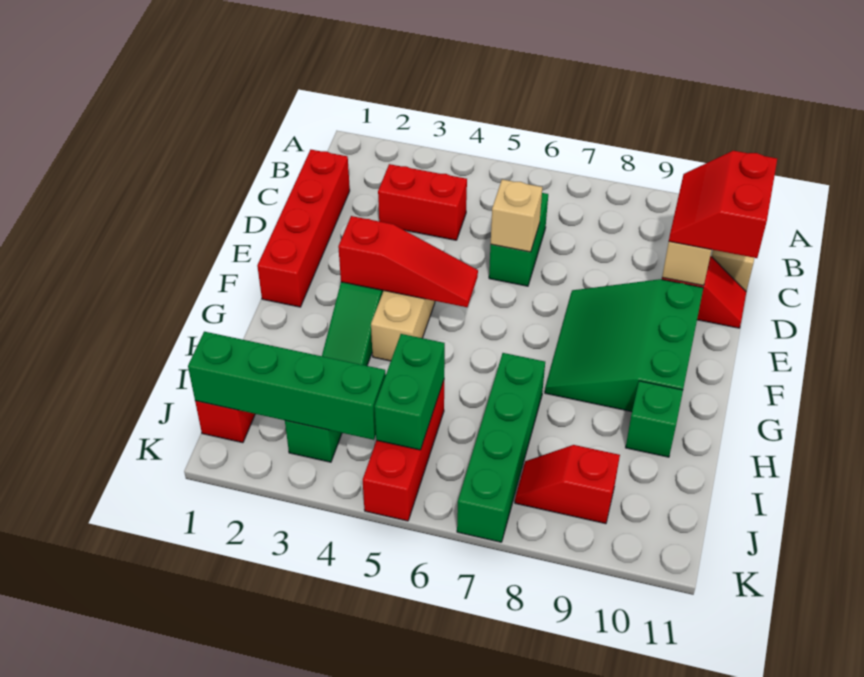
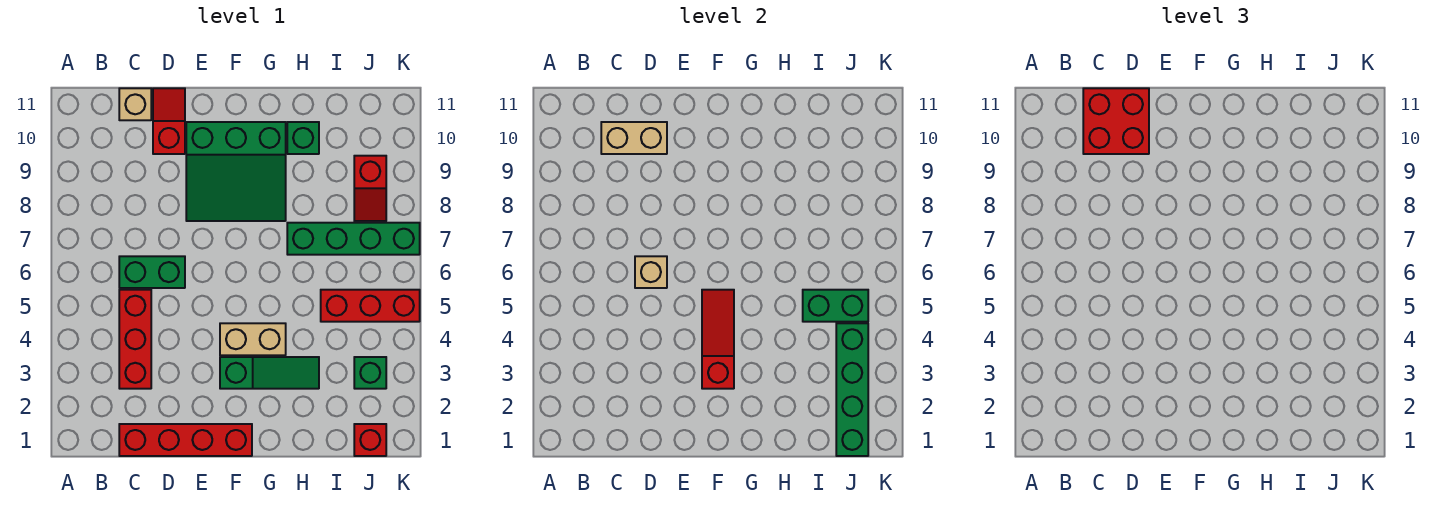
red brick C3:C4 level 1 -> red brick C3:C5 level 1
red slope C10:D11 level 3 top 11 -> red brick C10:D11 level 3

